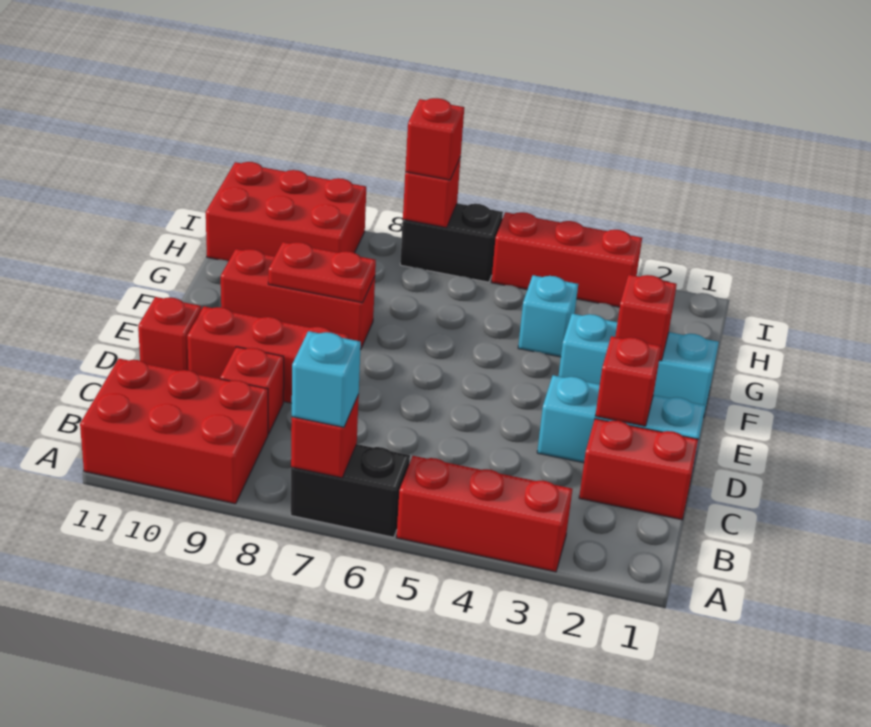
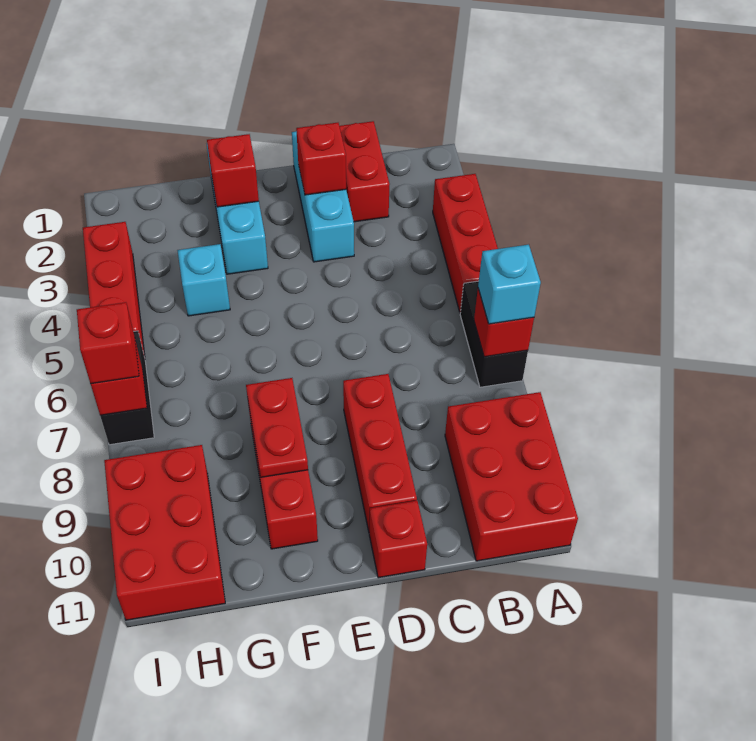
red brick C9 level 1 -> none

